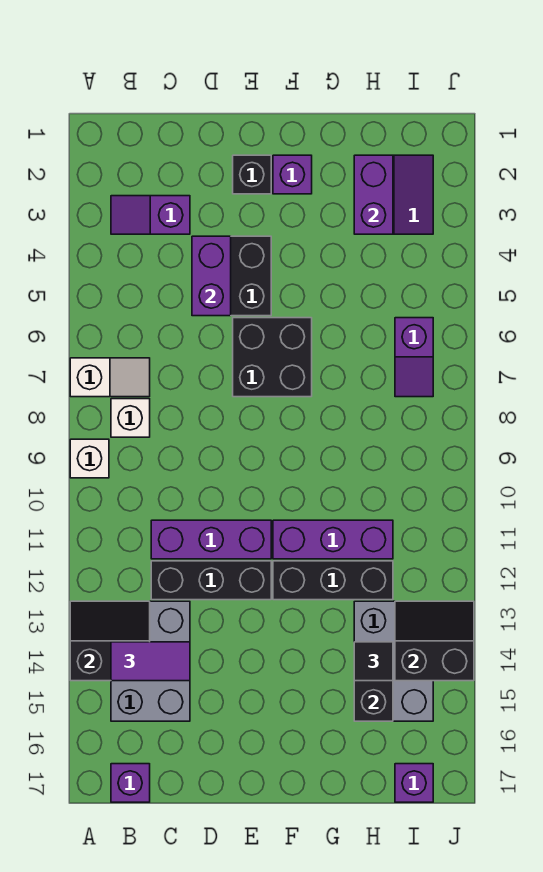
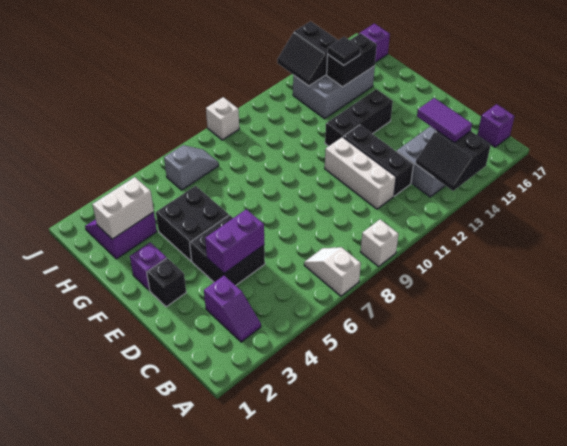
white brick B8 level 1 -> white brick J9 level 1
purple brick C11:E11 level 1 -> white brick C11:E11 level 1
black brick E6:F7 level 1 -> black brick F4:G5 level 1
purple brick F11:H11 level 1 -> none
black brick F12:H12 level 1 -> black brick F12:F14 level 1
purple brick H2:H3 level 2 -> white brick H2:H3 level 2
purple slope I6:I7 level 1 top 6 -> grey slope I6:I7 level 1 top 6

